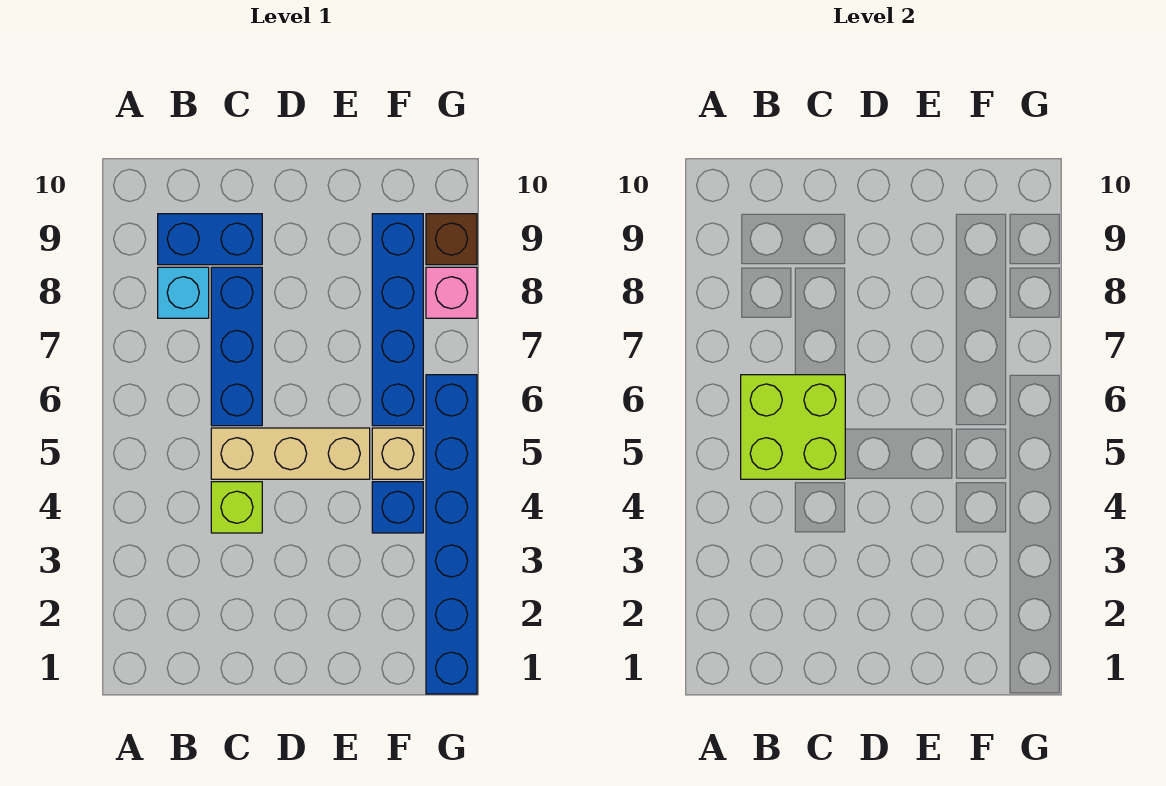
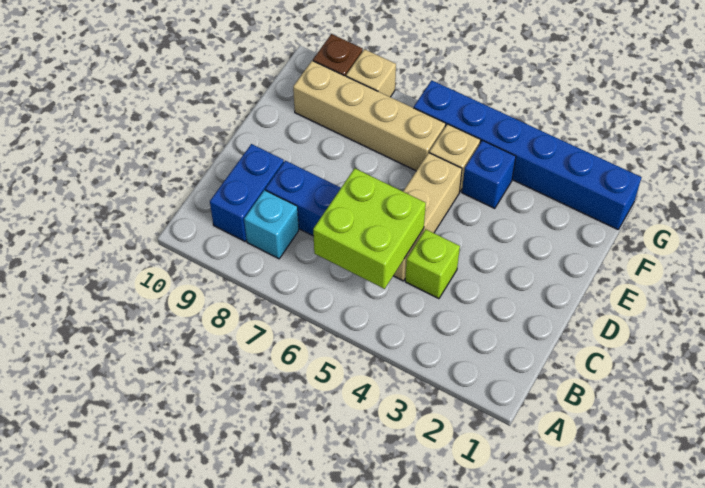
blue brick F6:F9 level 1 -> tan brick F6:F9 level 1
pink brick G8 level 1 -> tan brick G8 level 1

